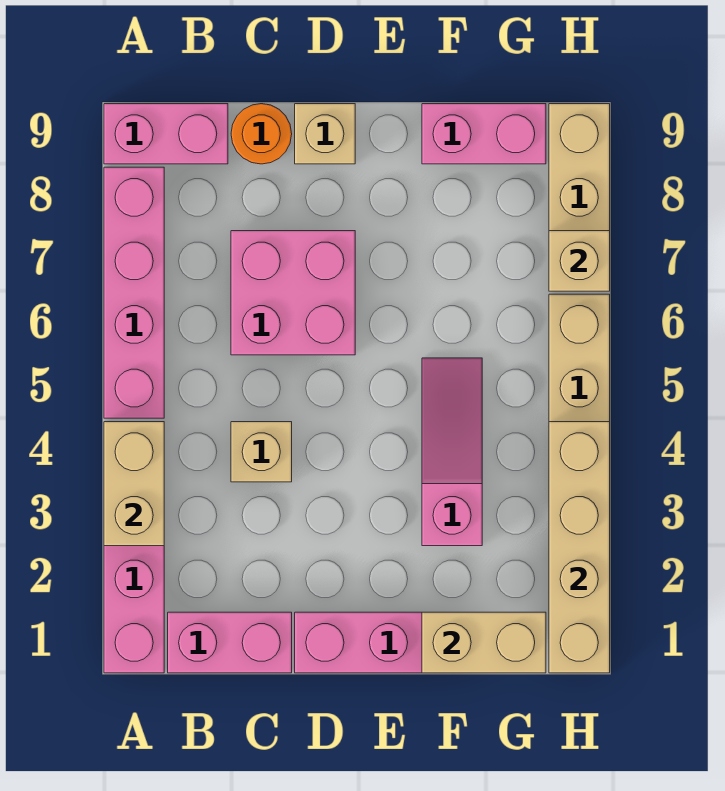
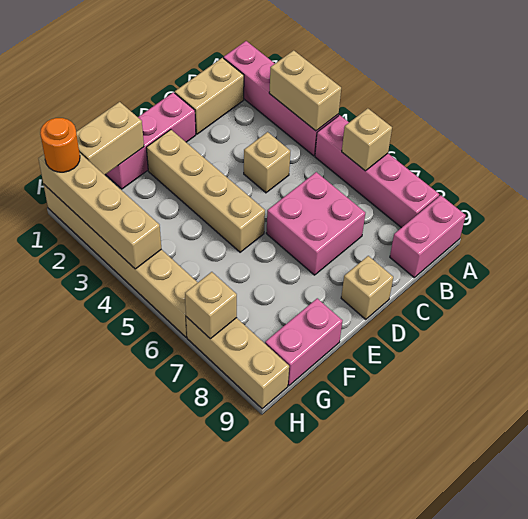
none -> tan brick A6 level 2
pink brick B1:C1 level 1 -> tan brick B1:C1 level 1
orange round brick C9 level 1 -> orange round brick H1 level 3
none -> tan brick E2:E5 level 1
pink slope F3:F5 level 1 top 3 -> none

